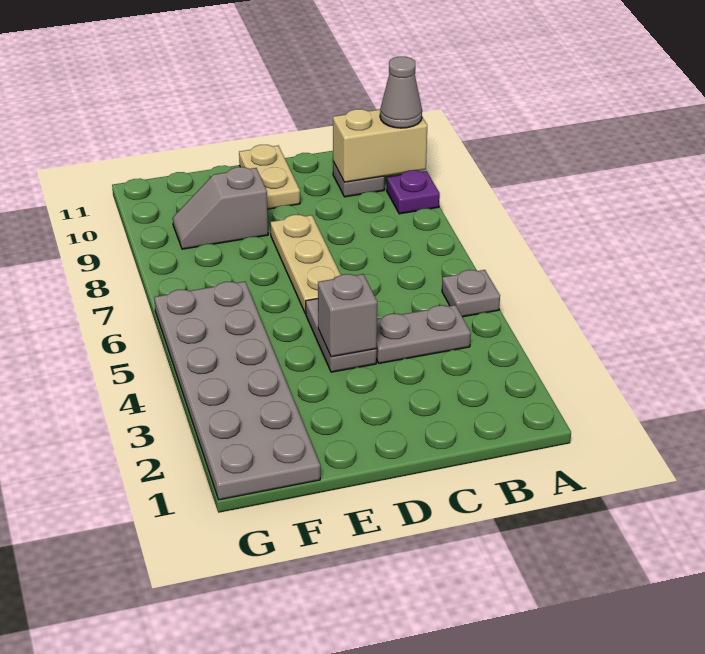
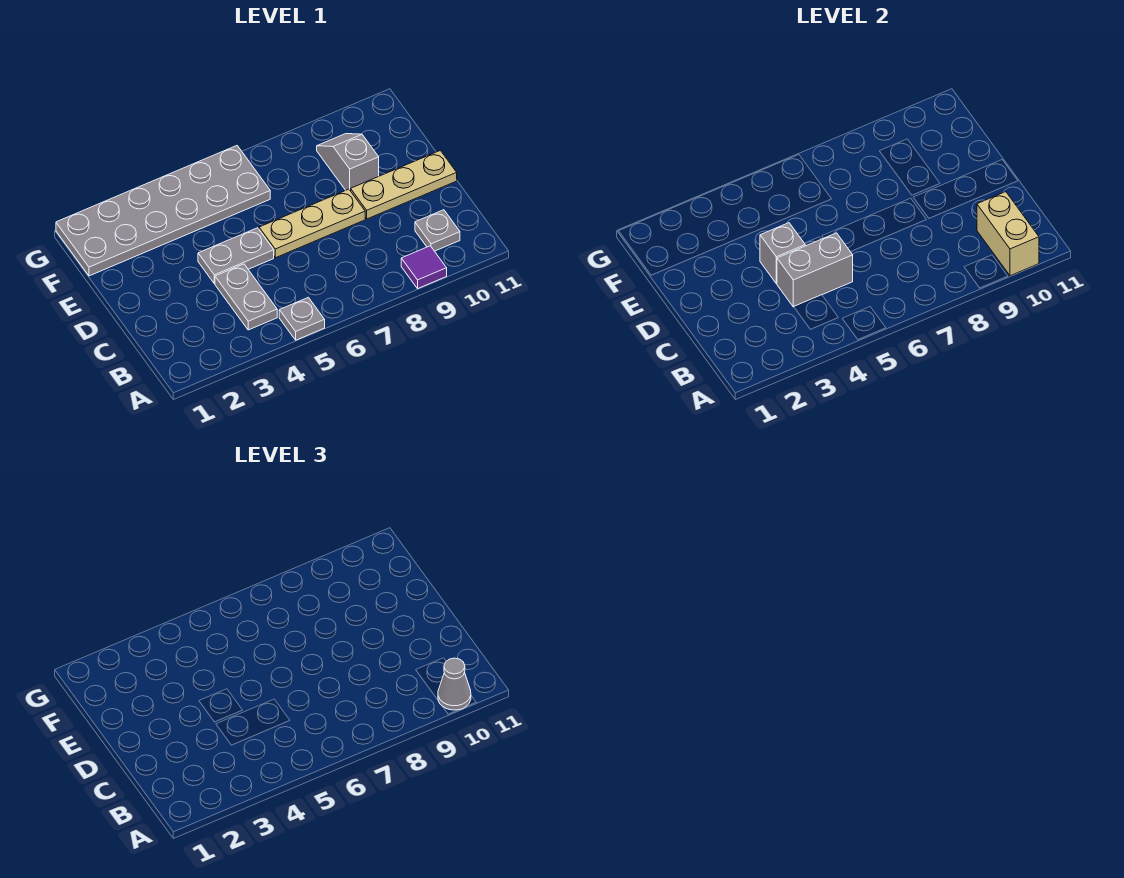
purple plate A9 level 1 -> purple tile A9 level 1
none -> grey brick C4:C5 level 2
tan plate D10:D11 level 1 -> tan plate D9:D11 level 1

